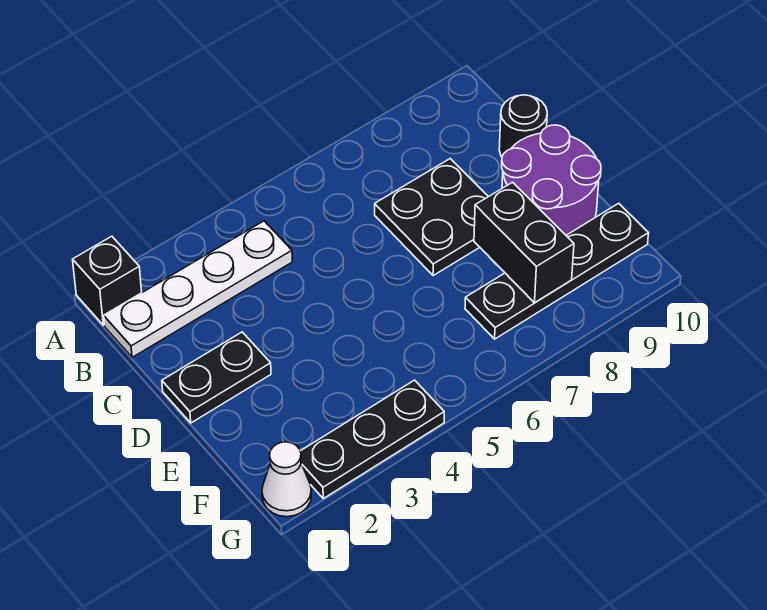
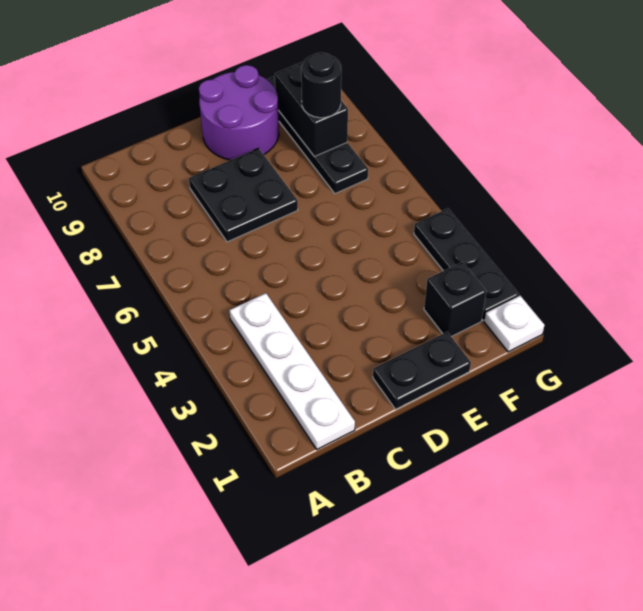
black brick A1 level 1 -> black brick F2 level 1
black round brick C10 level 1 -> black round brick F8 level 3
black plate D1:D2 level 1 -> black plate D1:E1 level 1
black brick E8:F8 level 2 -> black brick F8:F9 level 2
white cone G1 level 1 -> white plate G1 level 1

